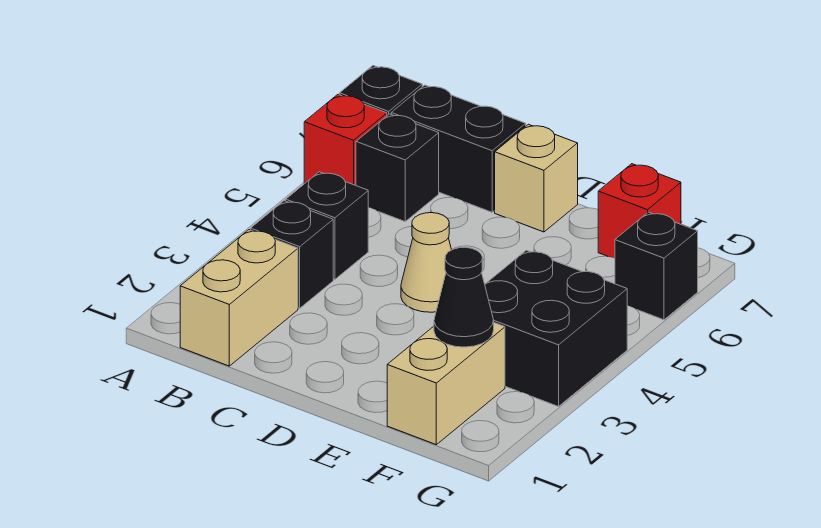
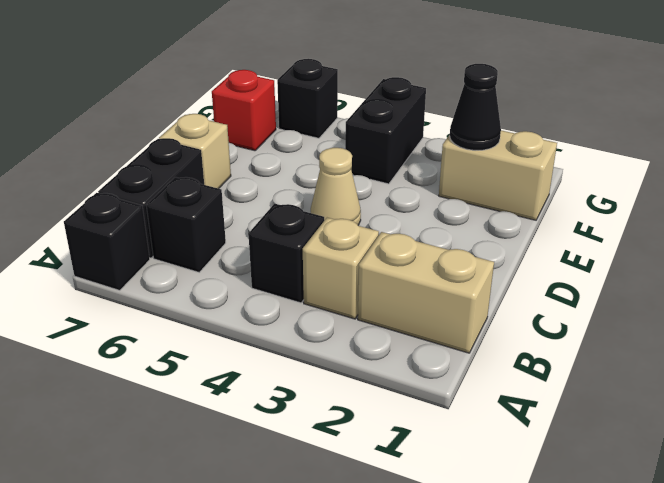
red brick A6 level 1 -> none
black brick B3 level 1 -> tan brick B3 level 1
black brick F3:G4 level 1 -> black brick F4:G4 level 1

